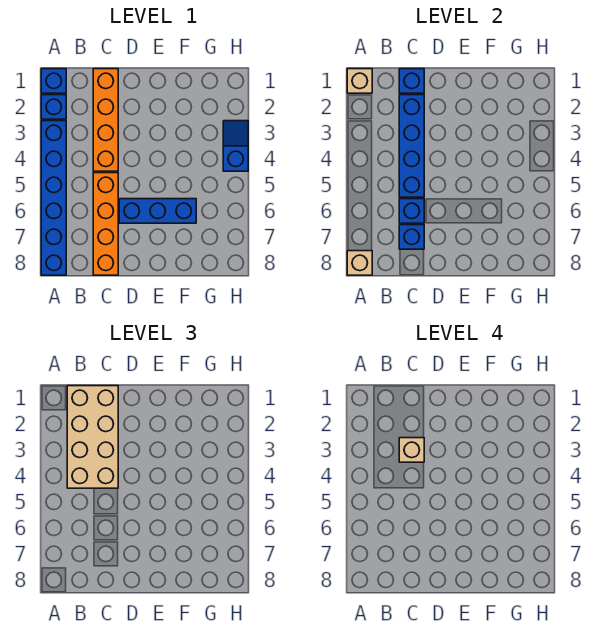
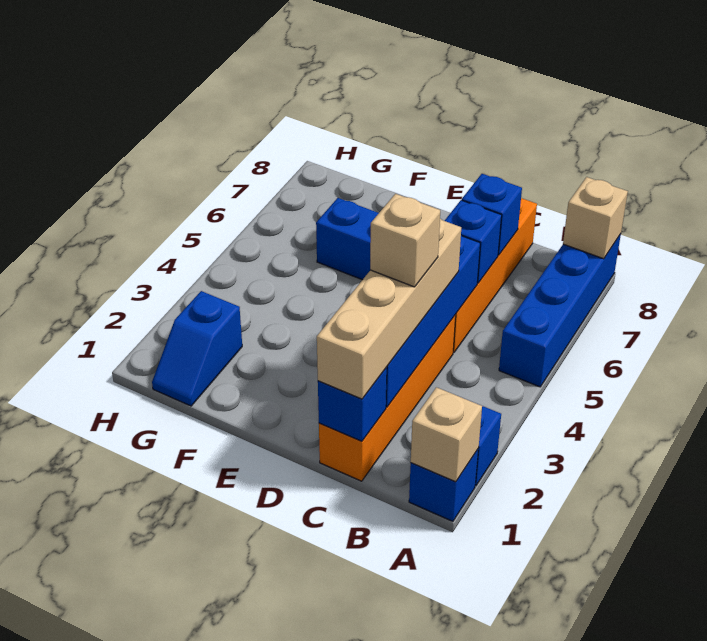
blue brick A3:A8 level 1 -> blue brick A5:A8 level 1
tan brick B1:C4 level 3 -> tan brick C1:C4 level 3
blue slope H3:H4 level 1 top 4 -> blue slope G1:G2 level 1 top 2

